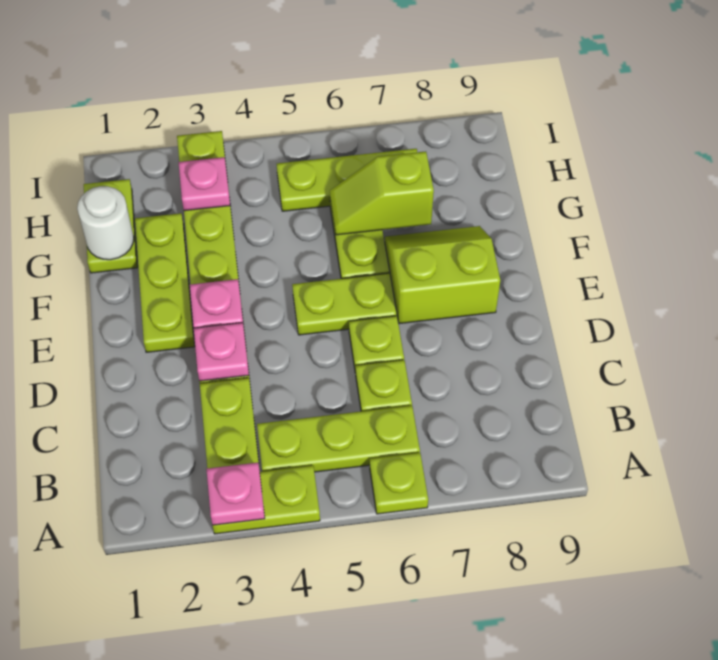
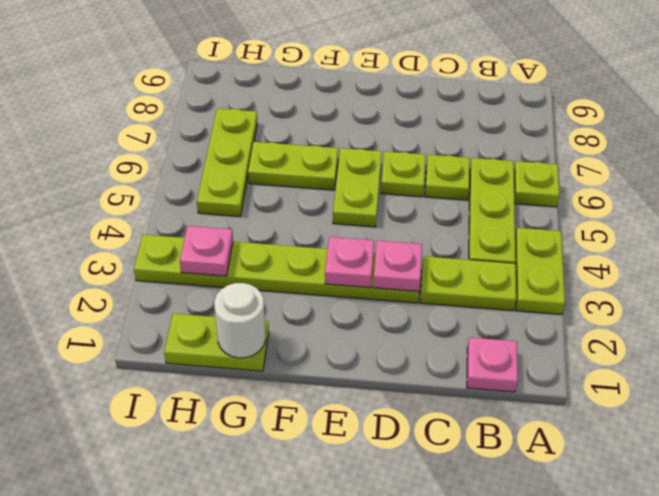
pink plate A3 level 2 -> pink plate B1 level 1
lime plate E2:G2 level 1 -> none
lime slope E7:F8 level 1 top E -> none
lime slope G6:G7 level 2 top 7 -> none

